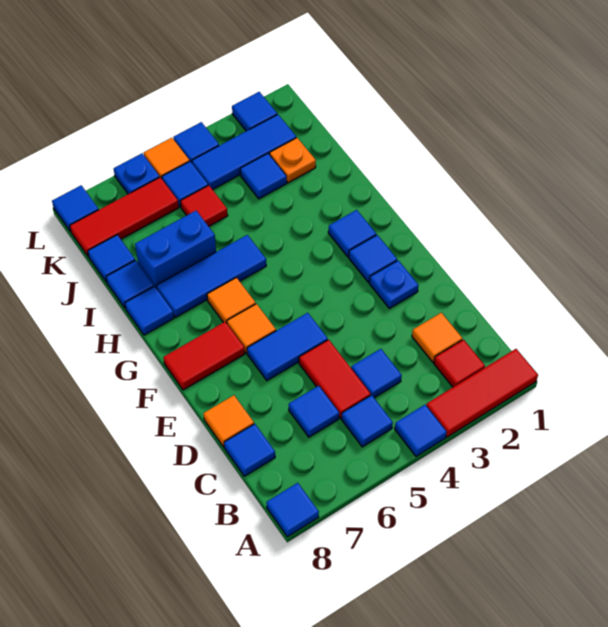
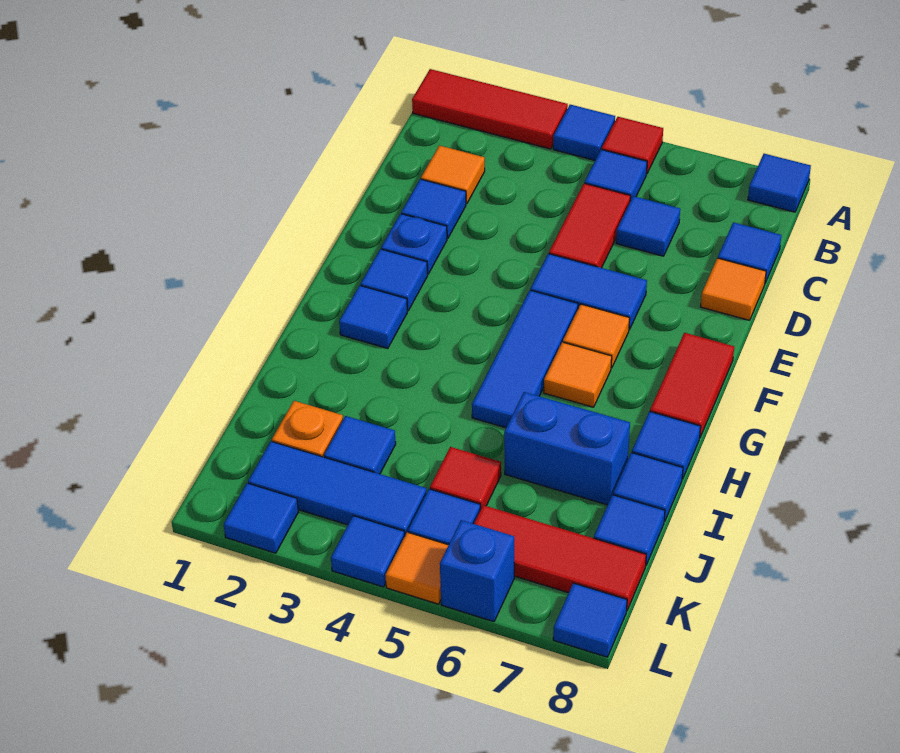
red tile B2 level 1 -> red tile A5 level 1
blue tile C4 level 1 -> blue tile D2 level 1
red tile F7:F8 level 1 -> red tile F8:G8 level 1
blue tile H5:H7 level 1 -> blue tile F5:H5 level 1
blue plate L6 level 1 -> blue brick L6 level 1

